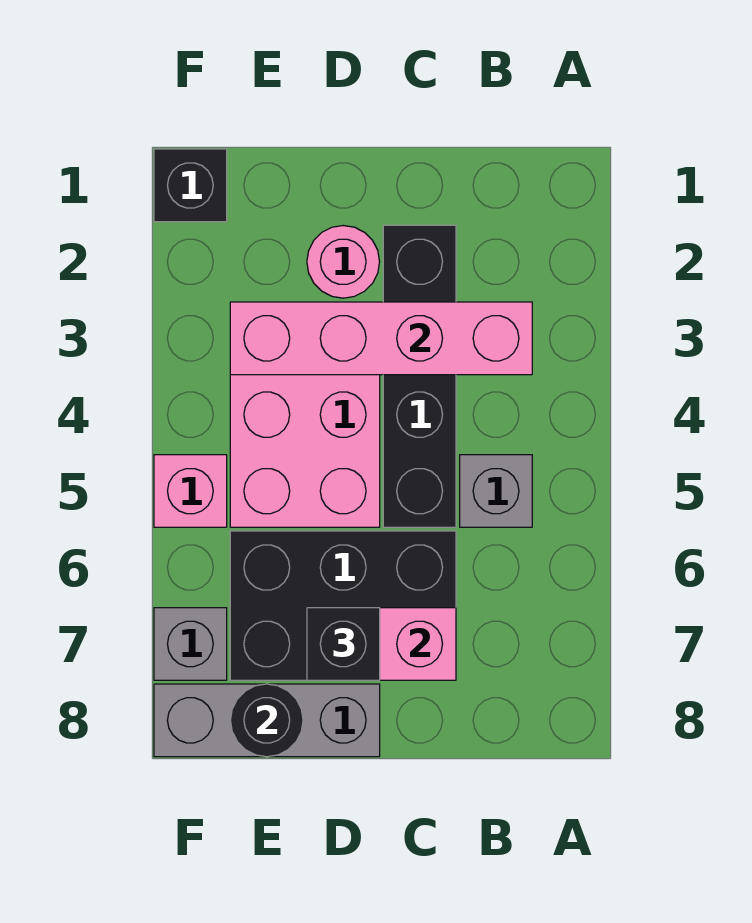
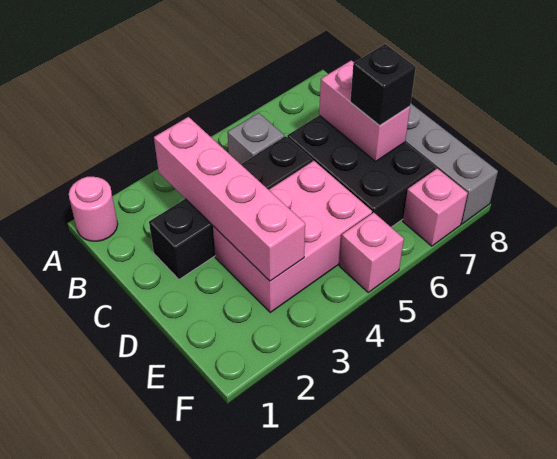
pink round brick D2 level 1 -> pink round brick A1 level 1
black round brick E8 level 2 -> none
black brick F1 level 1 -> none
grey brick F7 level 1 -> pink brick F7 level 1

